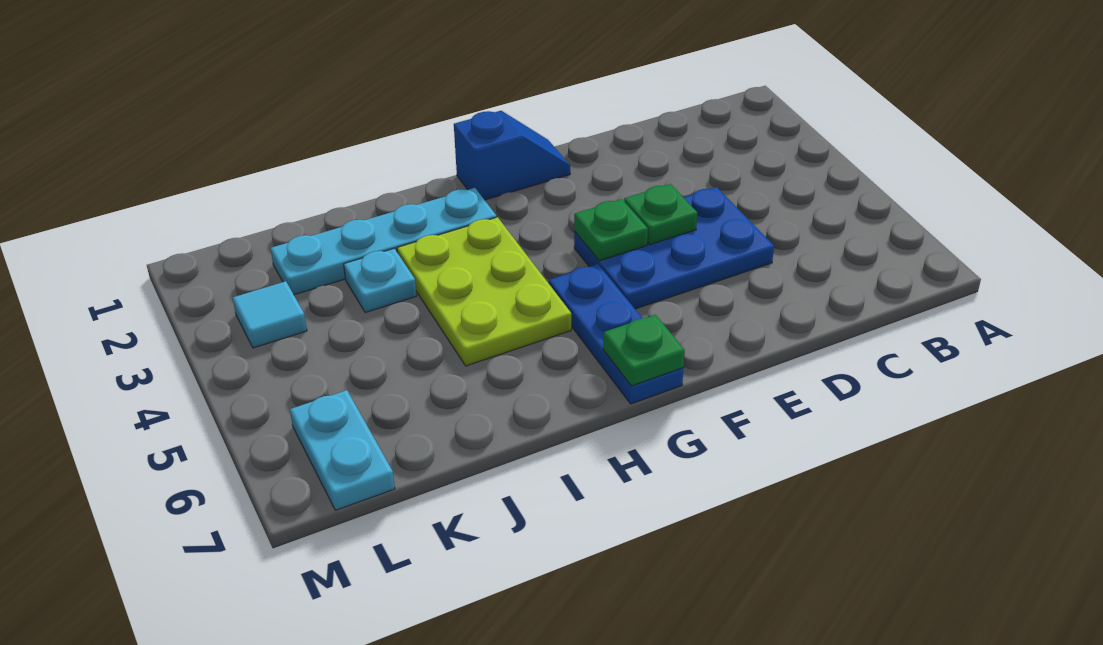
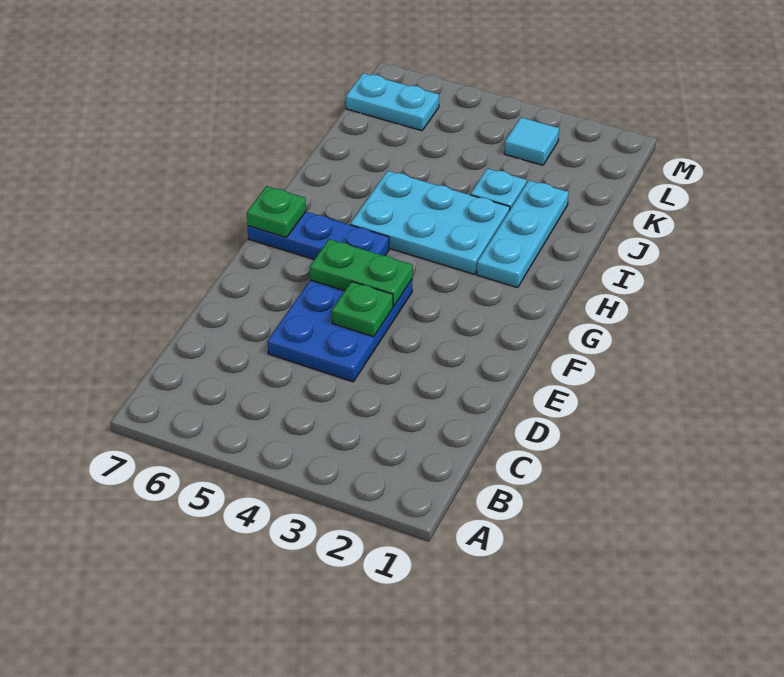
blue slope F1:G1 level 1 top G -> none
green plate F4 level 2 -> green plate F4:F5 level 2
cyan plate H2:K2 level 1 -> cyan plate H2:J2 level 1
lime plate H3:I5 level 1 -> cyan plate H3:I5 level 1

